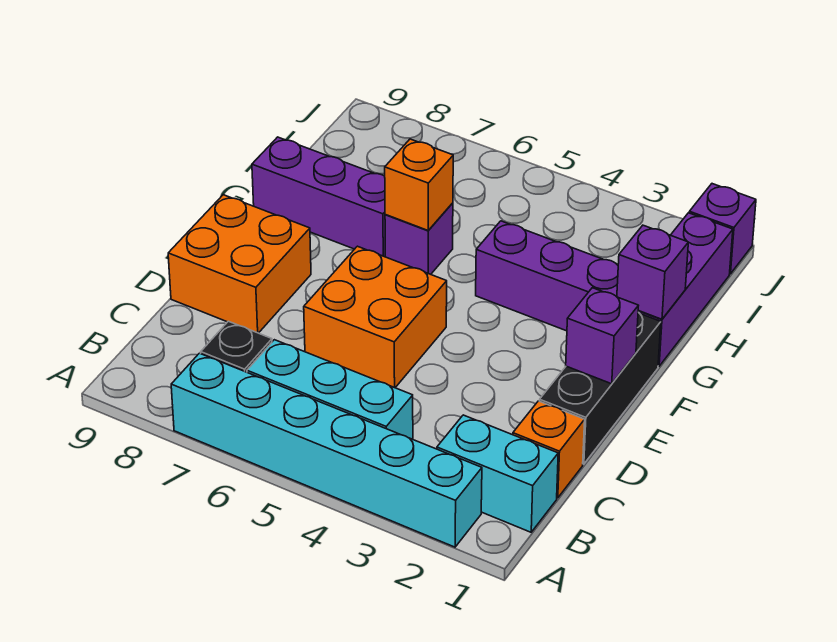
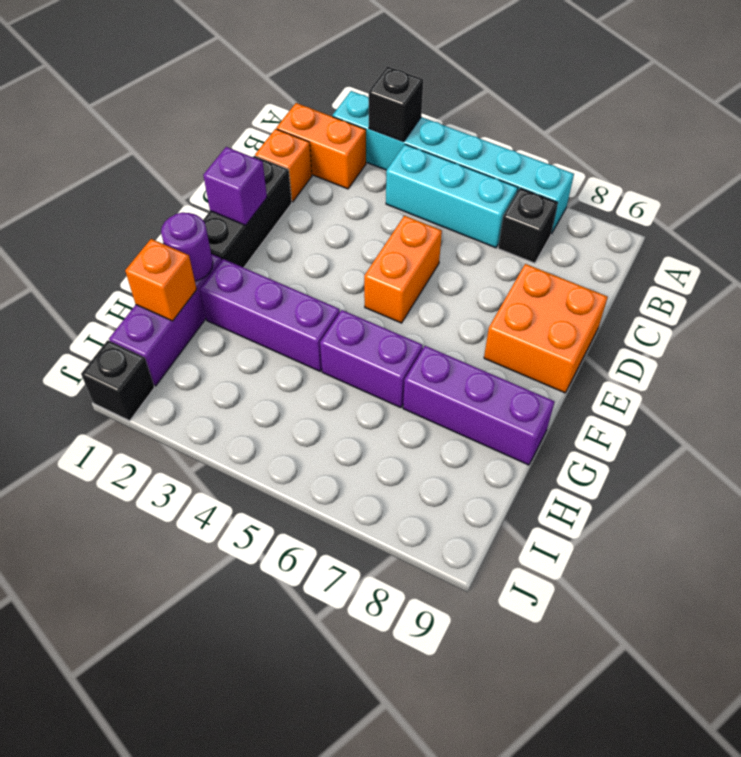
none -> black brick A3 level 2
cyan brick B1:B2 level 1 -> orange brick B1:B2 level 1
orange brick D5:E6 level 1 -> orange brick D5:E5 level 1
purple brick G1 level 2 -> purple round brick G1 level 2
purple brick G6 level 1 -> purple brick G5:G6 level 1
orange brick G6 level 2 -> orange brick H1 level 2
purple brick J1 level 1 -> black brick J1 level 1

